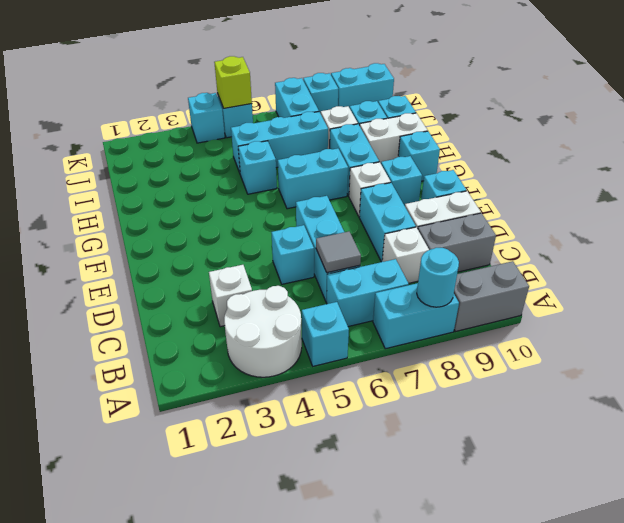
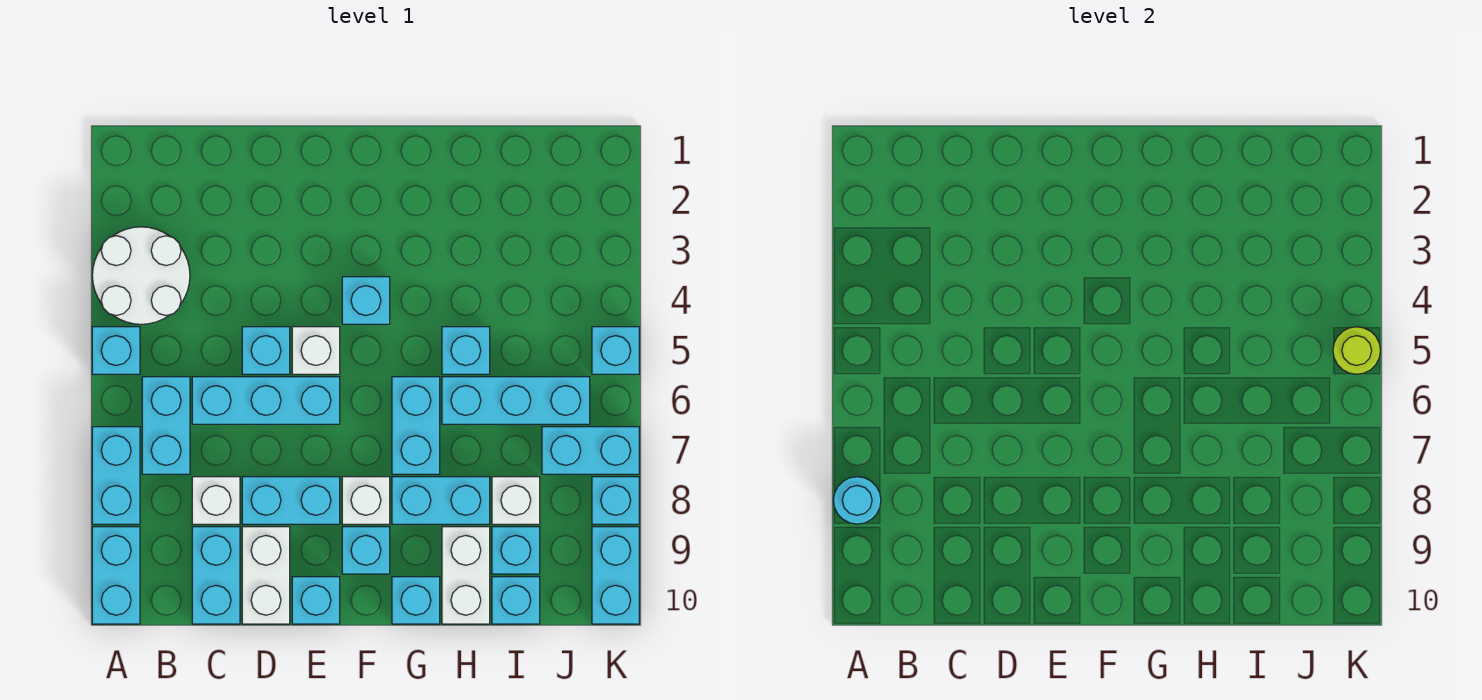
grey brick A9:A10 level 1 -> cyan brick A9:A10 level 1
white brick C3 level 1 -> white brick E5 level 1
grey tile C6 level 2 -> none
grey brick C9:C10 level 1 -> cyan brick C9:C10 level 1
cyan brick I5:I7 level 1 -> cyan brick H6:J6 level 1
cyan brick K4 level 1 -> cyan brick F4 level 1
lime brick K5 level 2 -> lime round brick K5 level 2

